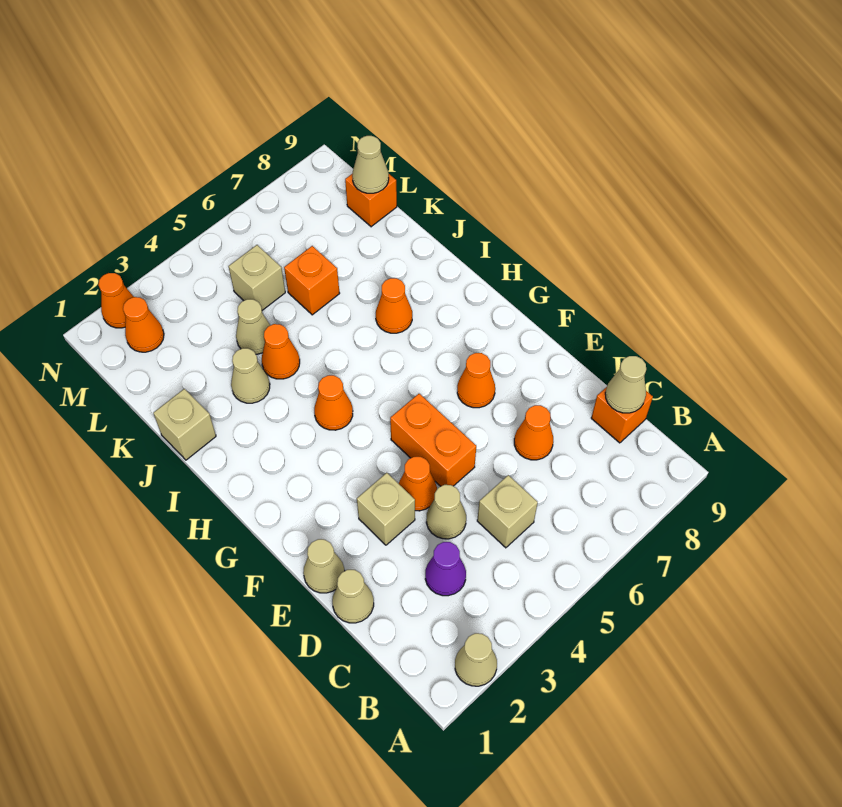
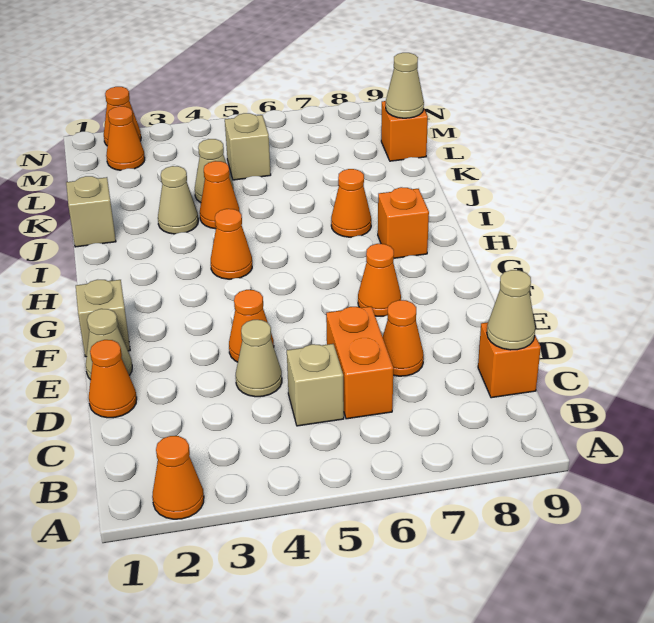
tan cone A2 level 1 -> orange cone A2 level 1
purple cone C3 level 1 -> none
tan cone D1 level 1 -> orange cone D1 level 1
tan brick E3 level 1 -> tan brick F1 level 1
orange brick E5:F5 level 1 -> orange brick C6:D6 level 1
orange brick K6 level 1 -> orange brick H8 level 1

